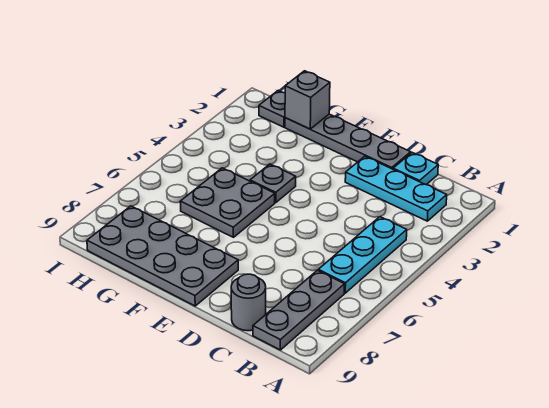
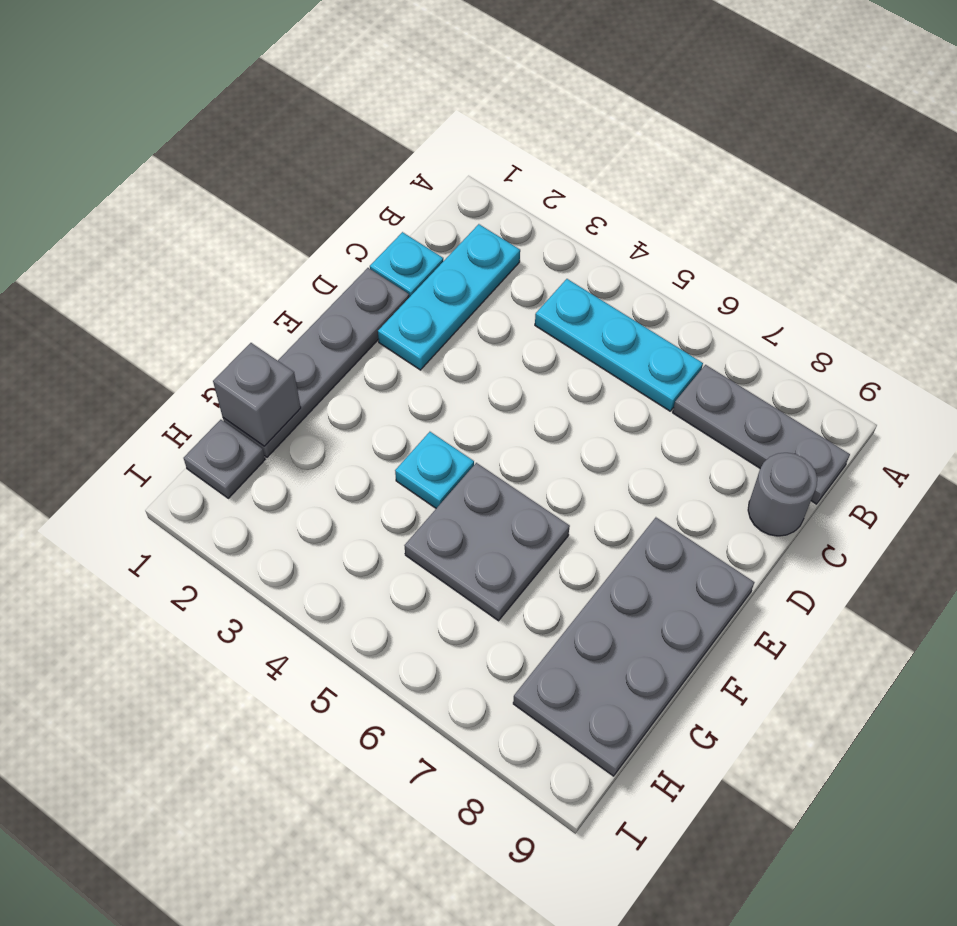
grey plate F4 level 1 -> cyan plate F4 level 1

